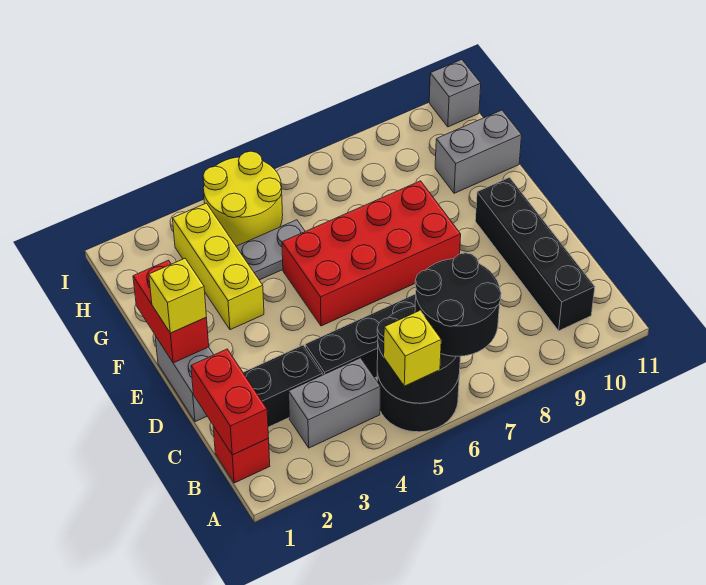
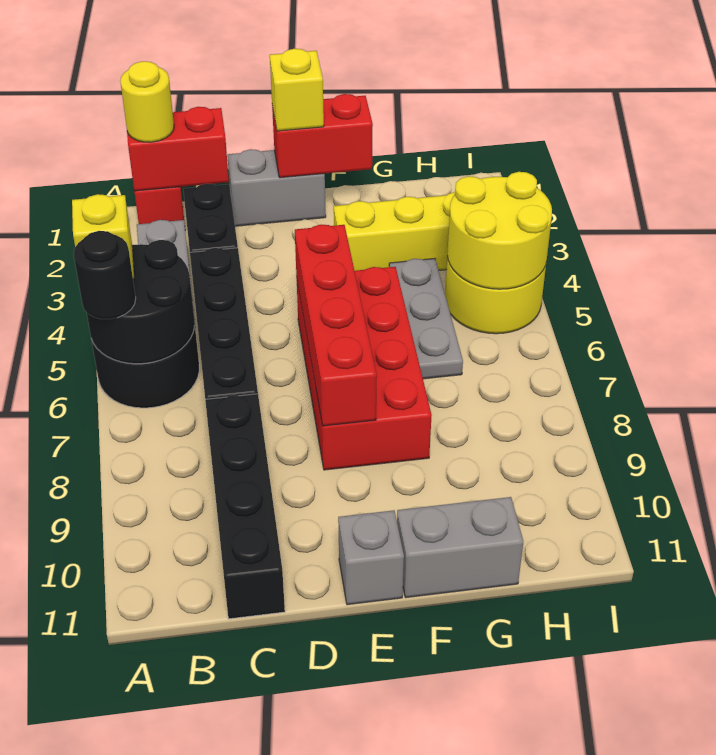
black round brick A6:B7 level 3 -> black round brick A6 level 3
none -> yellow round brick B1 level 3
black brick B10:E10 level 1 -> black brick C8:C11 level 1
none -> red brick E5:E8 level 2
grey plate G4:G5 level 1 -> grey plate G4:G6 level 1
grey brick G10:G11 level 1 -> grey brick F11:G11 level 1
none -> yellow round brick H4:I5 level 2
grey brick I11 level 1 -> grey brick E11 level 1

